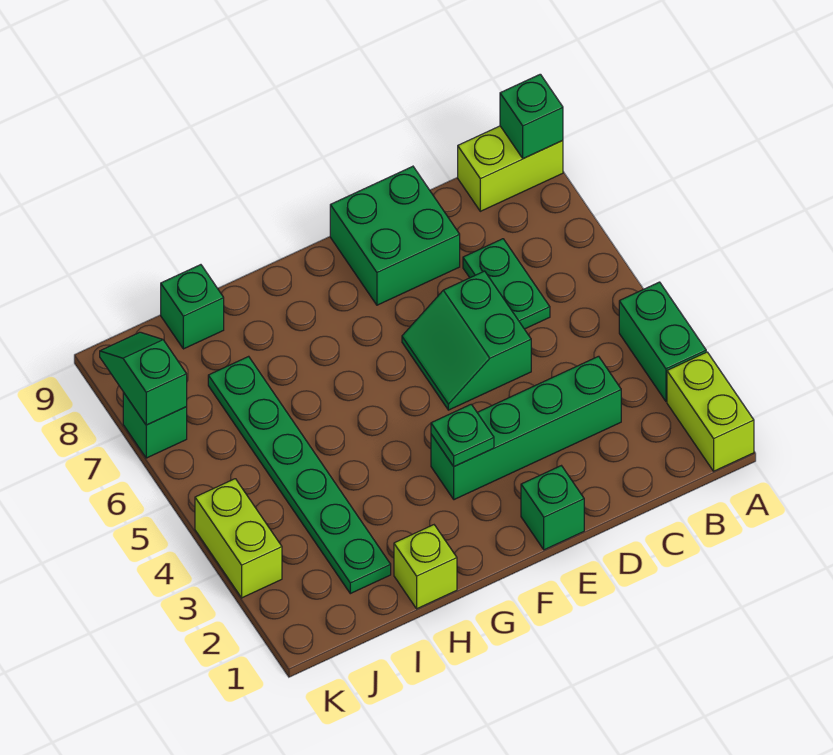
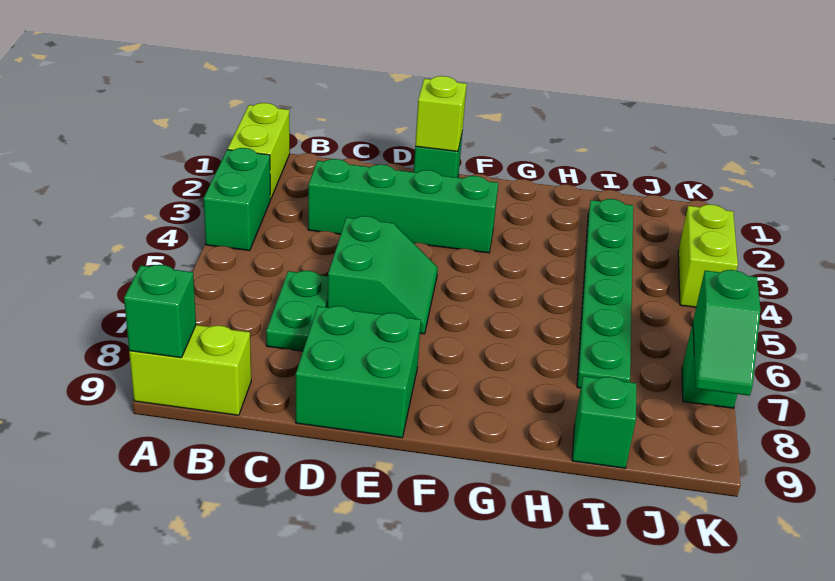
green plate F3 level 2 -> none
lime brick H1 level 1 -> lime brick E1 level 2

